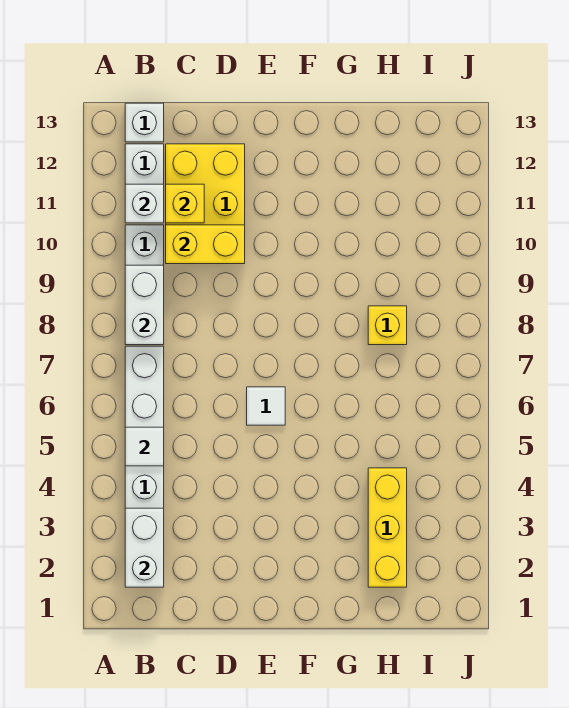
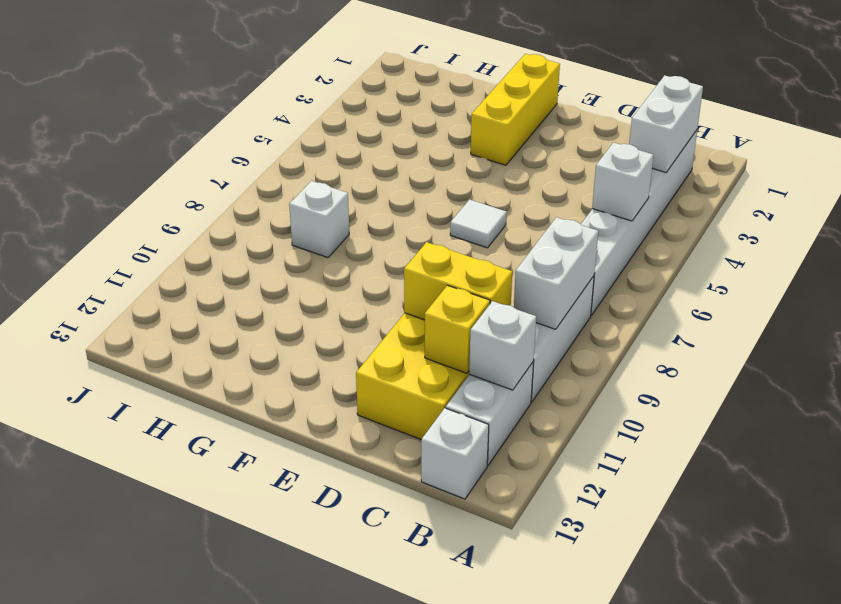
white tile B5 level 2 -> white brick B5 level 2
yellow brick H2:H4 level 1 -> yellow brick F1:F3 level 1
yellow brick H8 level 1 -> white brick H8 level 1

